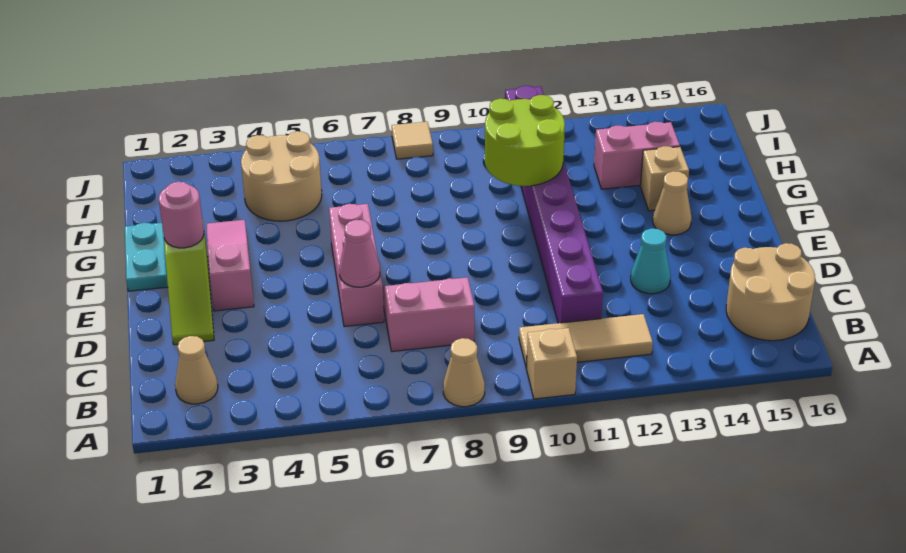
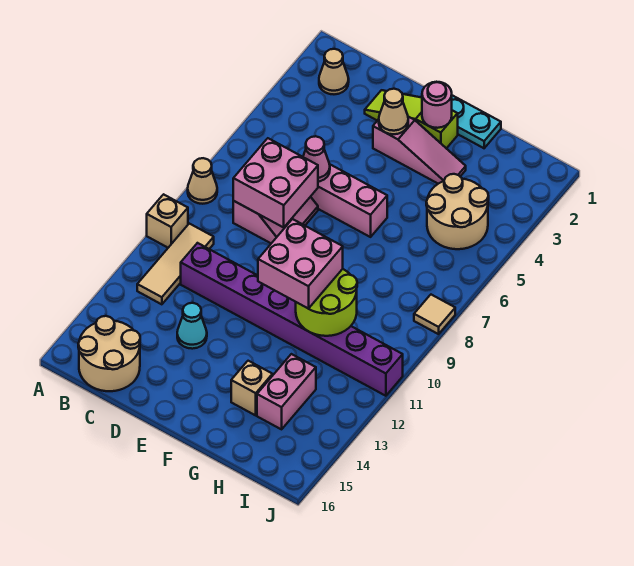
none -> pink brick C7:D8 level 2
none -> pink brick F10:G11 level 3
tan cone F14 level 1 -> tan cone E3 level 2

